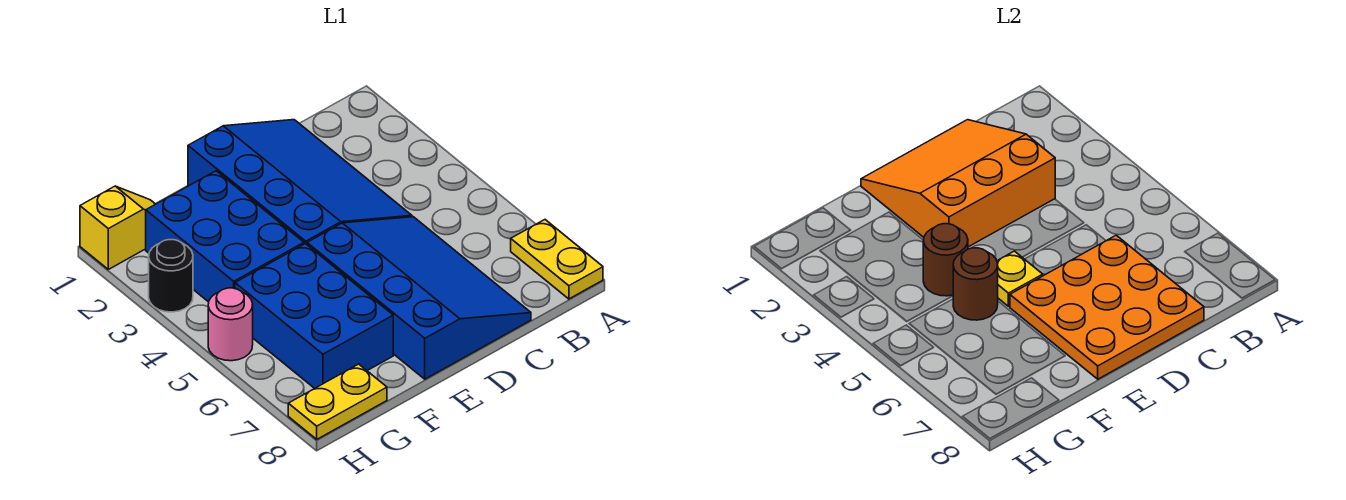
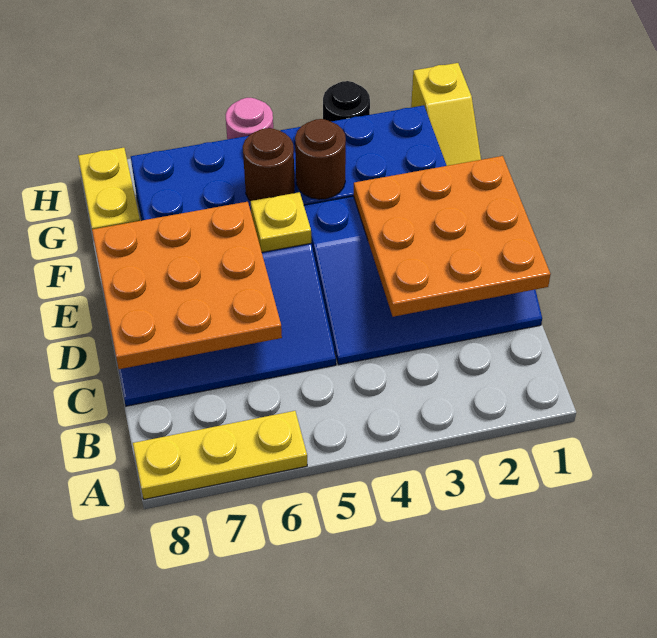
yellow plate A7:A8 level 1 -> yellow plate A6:A8 level 1
orange slope C1:E3 level 2 top 3 -> orange plate C1:E3 level 2

